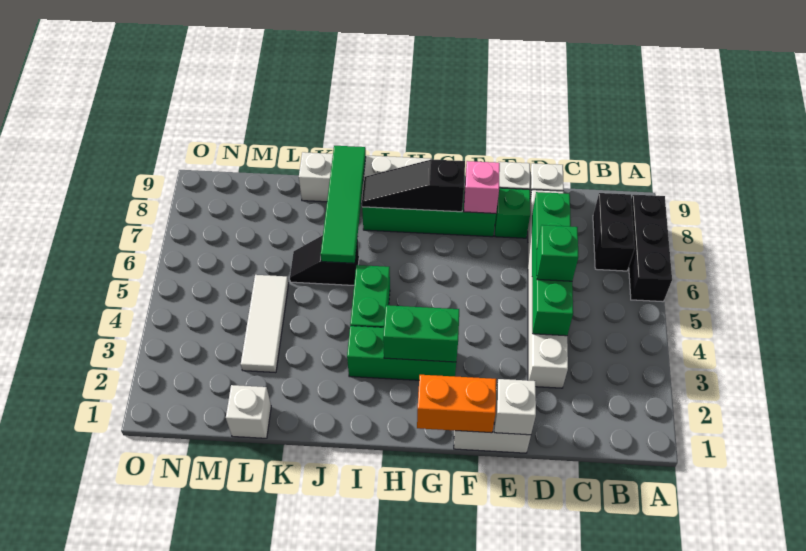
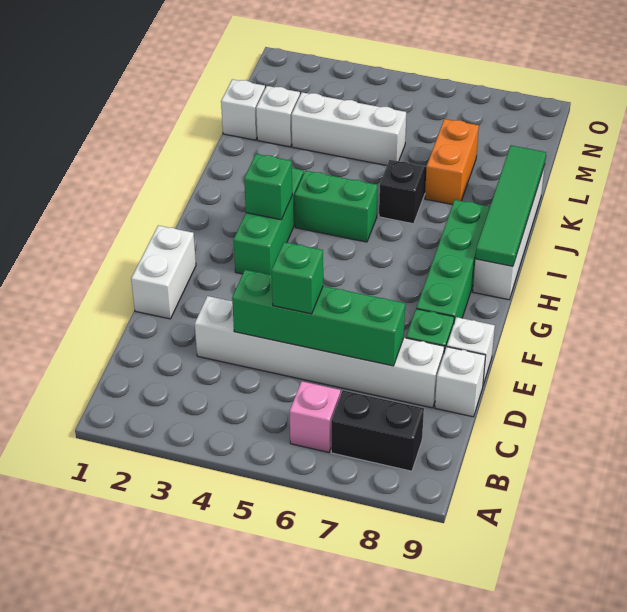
black brick A6:A8 level 1 -> none
white brick E1 level 2 -> white brick L2 level 1
orange brick F1:G1 level 2 -> orange brick K7:L7 level 1
pink brick F8 level 2 -> pink brick B6 level 1
green brick G3:H3 level 2 -> green brick H3 level 2
black slope G8:I8 level 2 top G -> none
green tile J6:J9 level 2 -> green tile H9:K9 level 2
white tile L3:L5 level 1 -> white brick L3:L5 level 1

